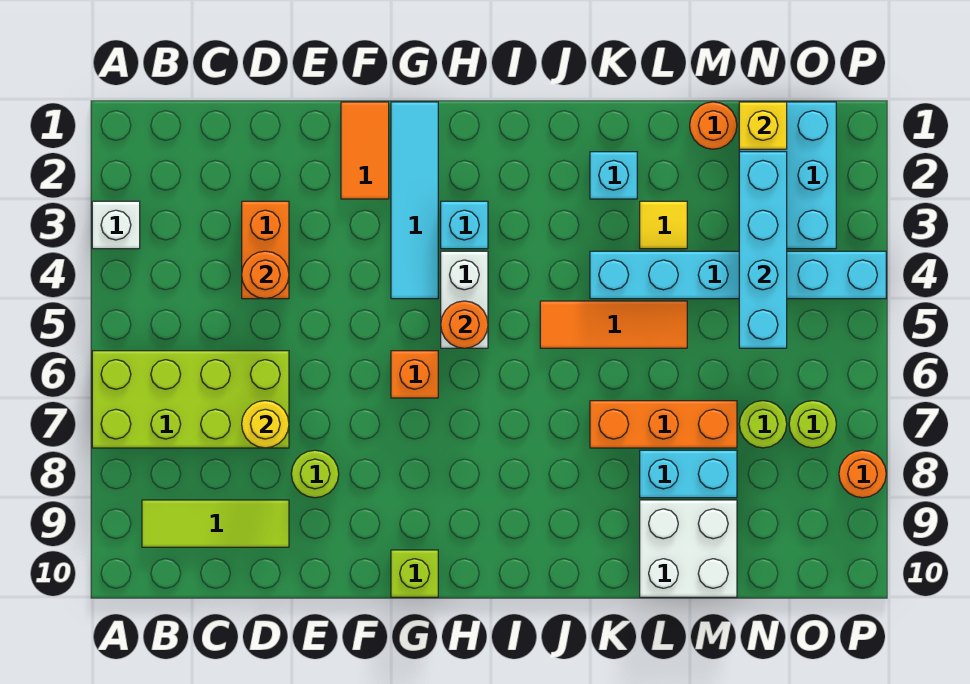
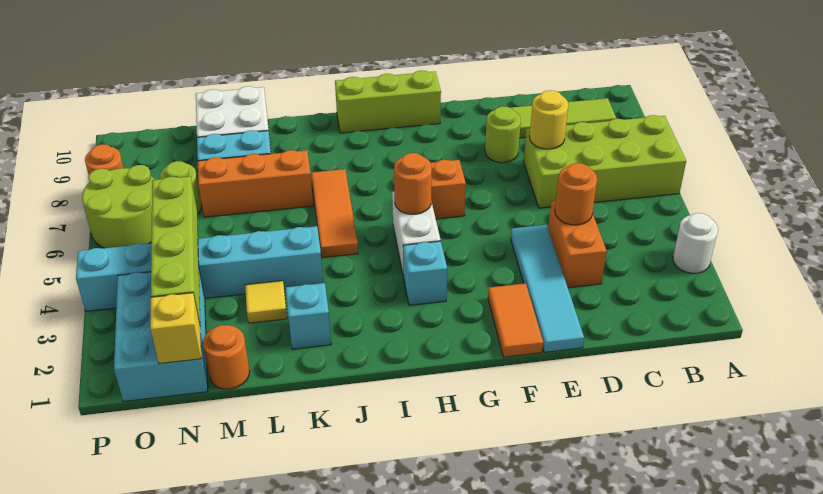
white brick A3 level 1 -> white round brick A3 level 1
cyan tile G1:G4 level 1 -> cyan tile E1:E4 level 1
lime brick G10 level 1 -> lime brick G10:I10 level 1
orange tile J5:L5 level 1 -> orange tile J5:J7 level 1
cyan brick N2:N5 level 2 -> lime brick N2:N5 level 2
lime round brick O7 level 1 -> lime round brick O6:P7 level 1

